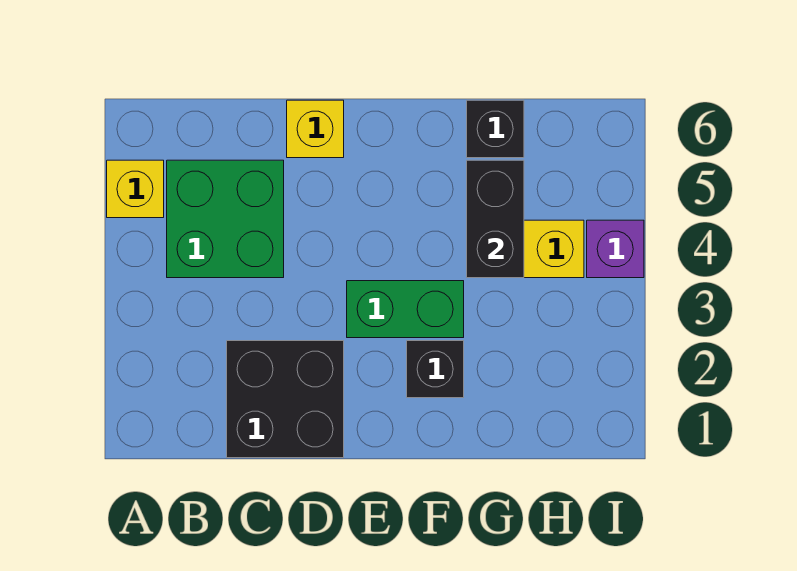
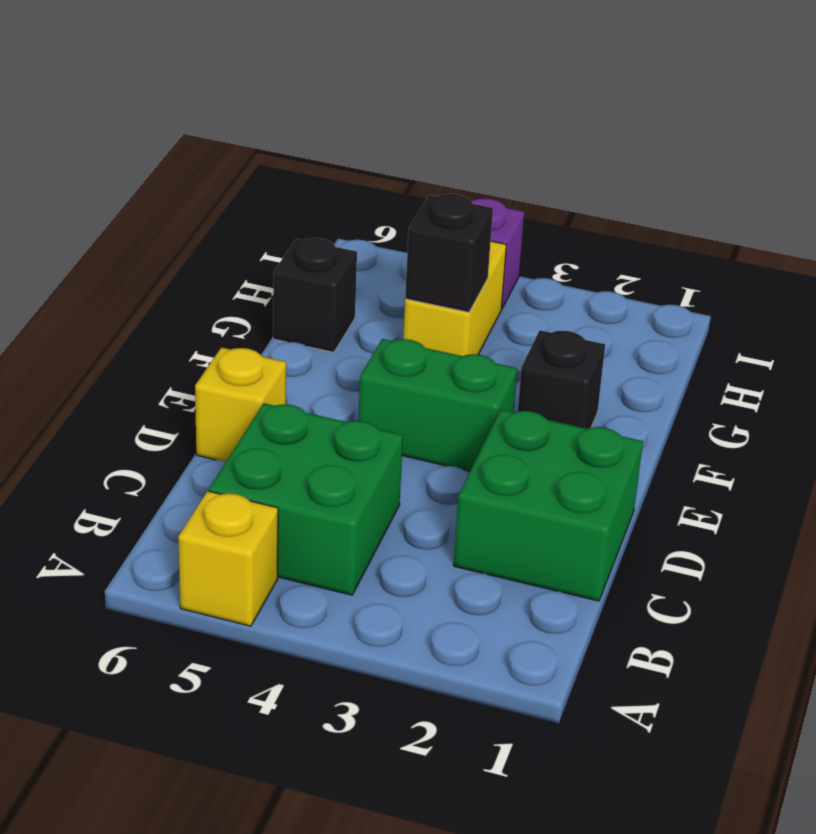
black brick C1:D2 level 1 -> green brick C1:D2 level 1
green brick E3:F3 level 1 -> green brick E3:E4 level 1
black brick G4:G5 level 2 -> black brick G4 level 2

